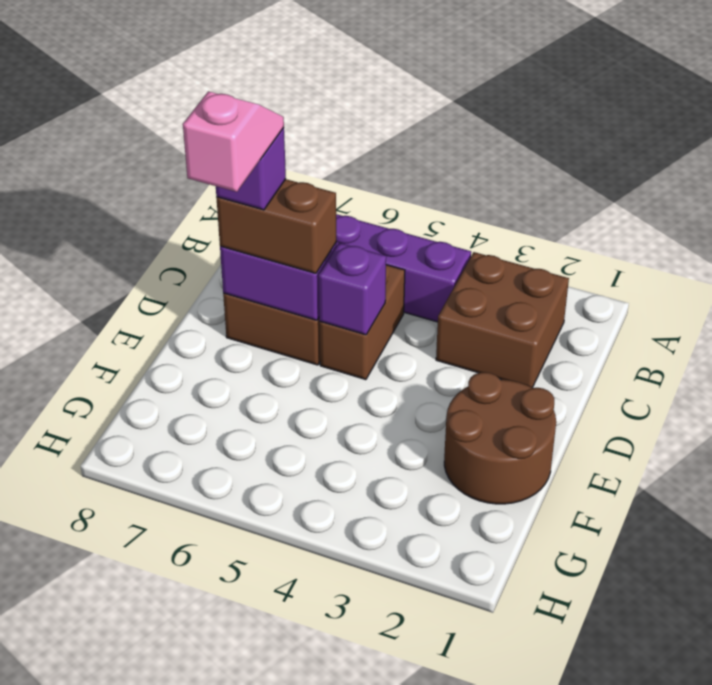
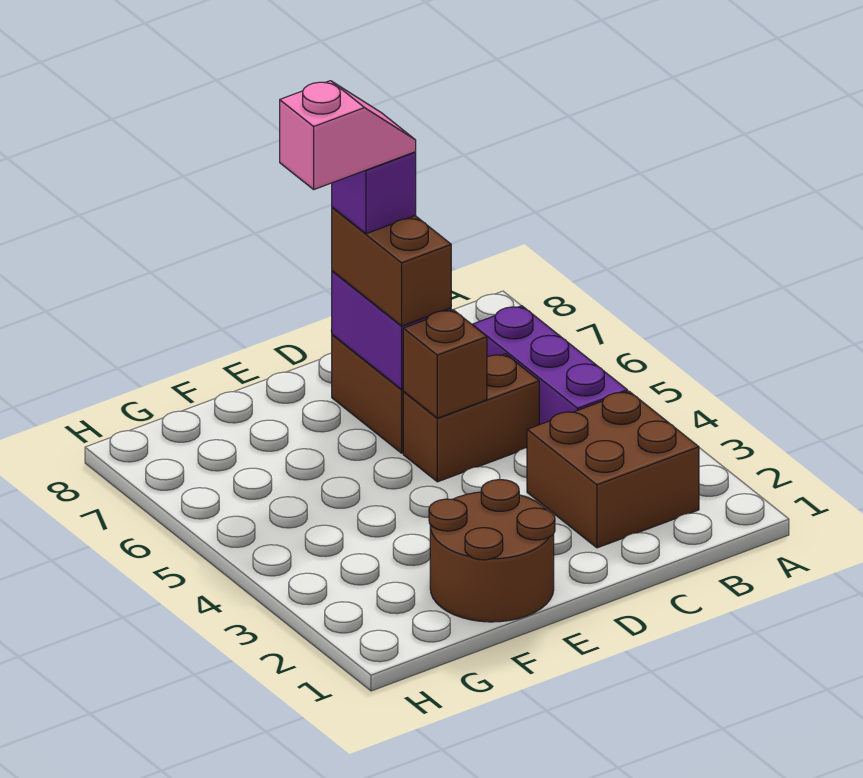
purple brick D5 level 2 -> brown brick D5 level 2

